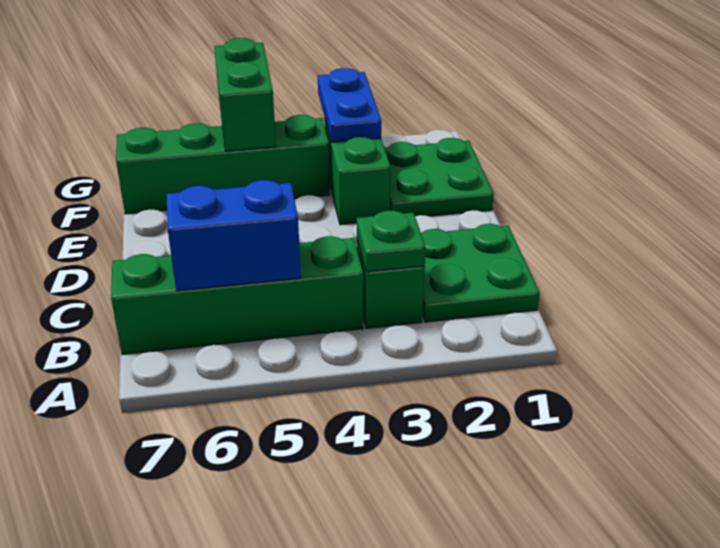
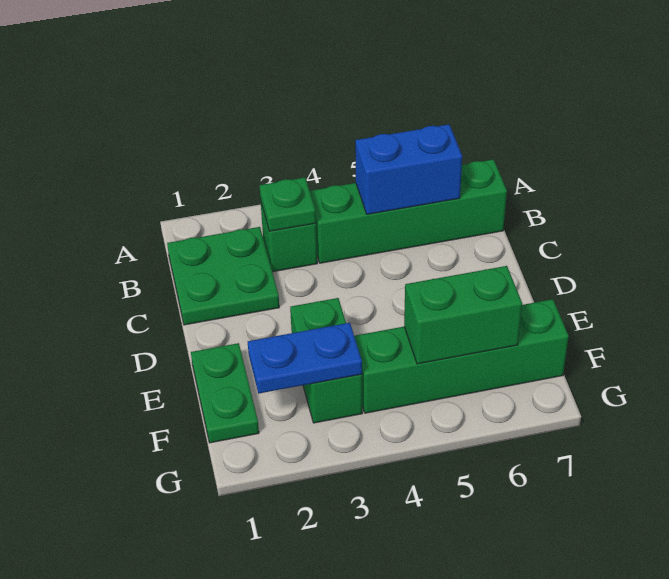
green plate E1:F2 level 1 -> green plate E1:F1 level 1
blue plate F3:G3 level 2 -> blue plate F2:F3 level 2
green brick F5:G5 level 2 -> green brick F5:F6 level 2

